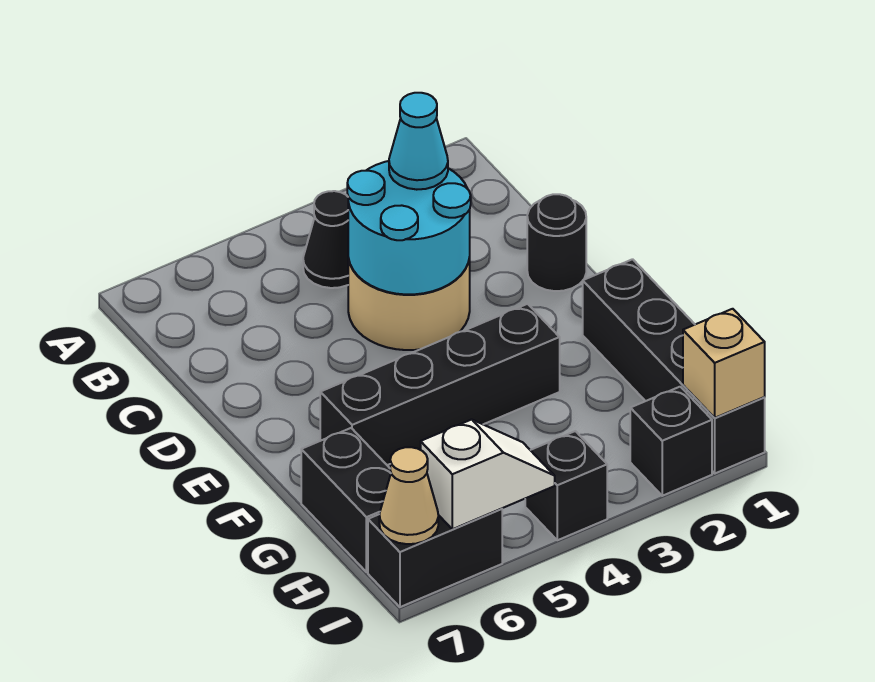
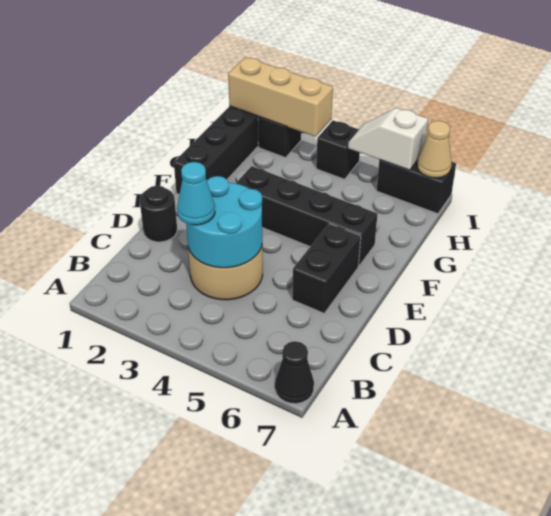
black cone B4 level 1 -> black cone A7 level 1
black brick G7:H7 level 1 -> black brick D6:E6 level 1
tan brick I1 level 2 -> tan brick I1:I3 level 2

